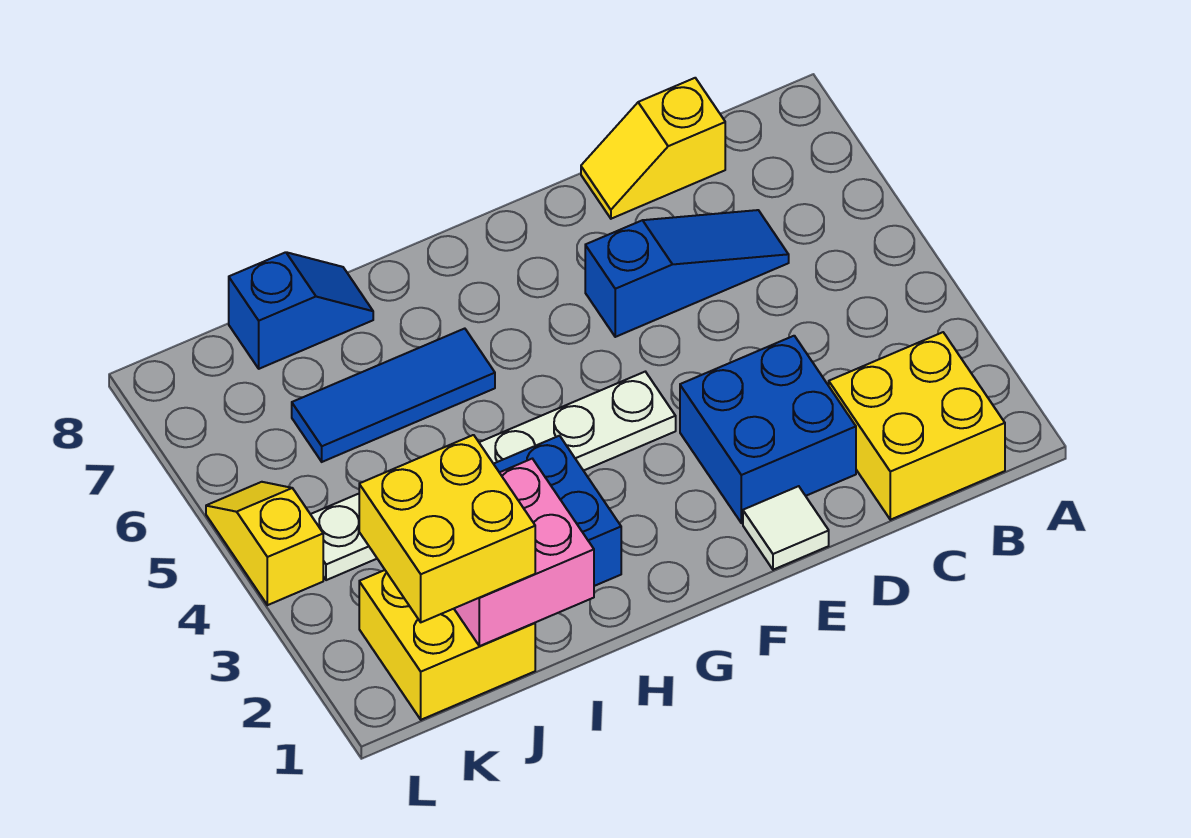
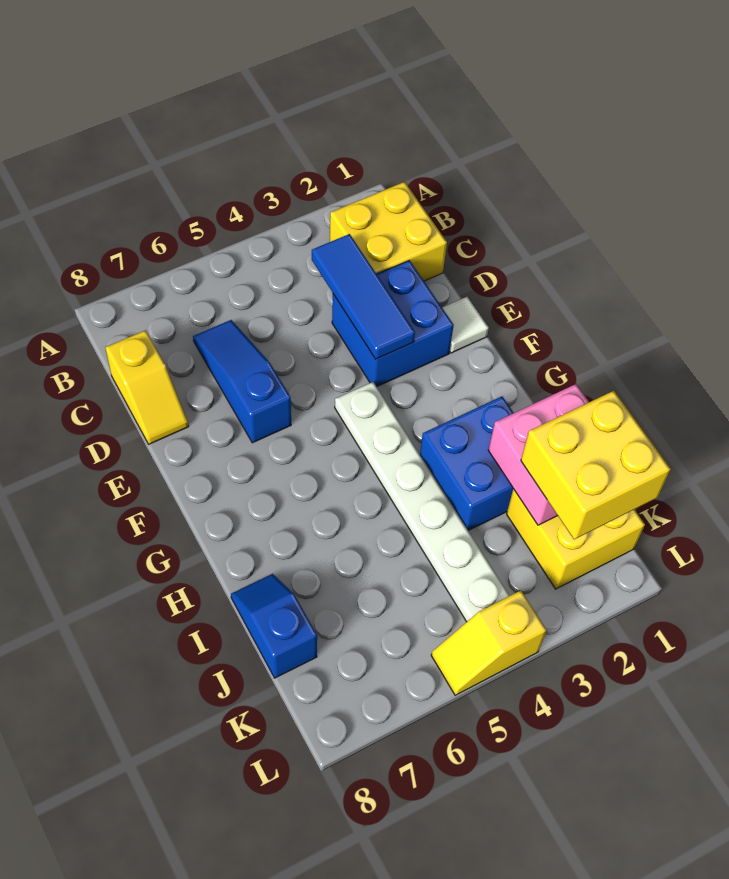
blue tile H6:J6 level 1 -> blue tile C3:E3 level 2

